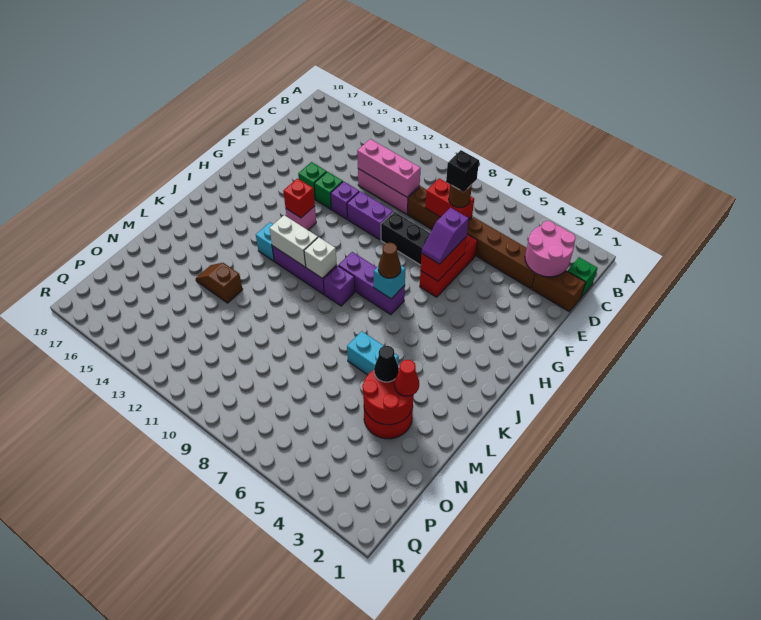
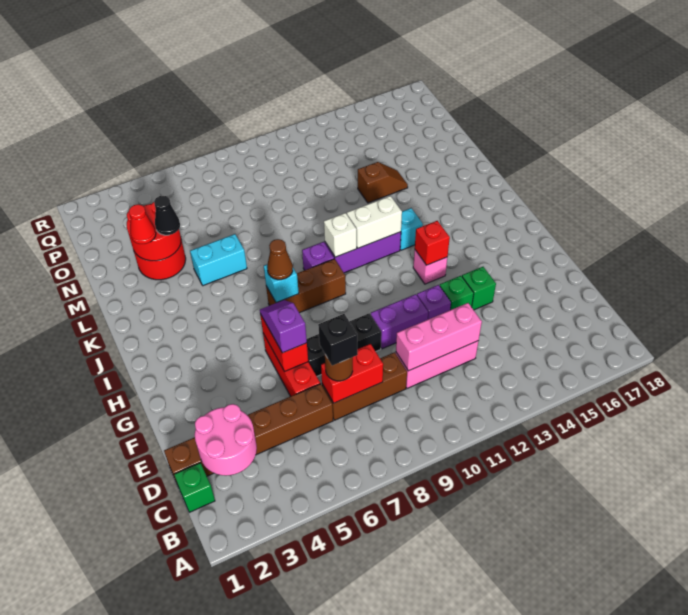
purple brick I7:I9 level 1 -> brown brick I7:I9 level 1

